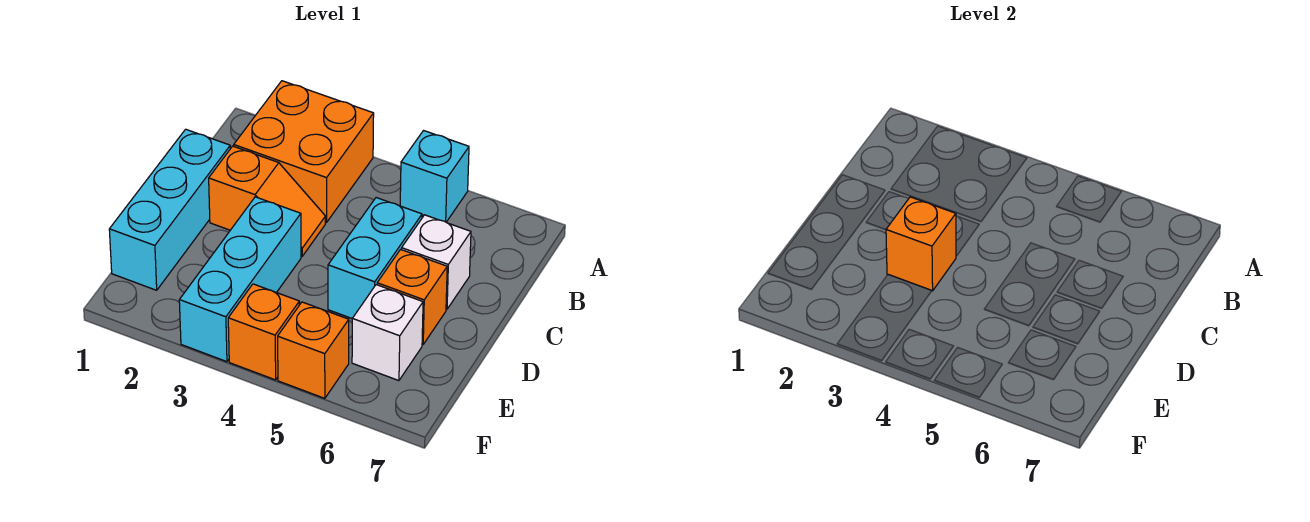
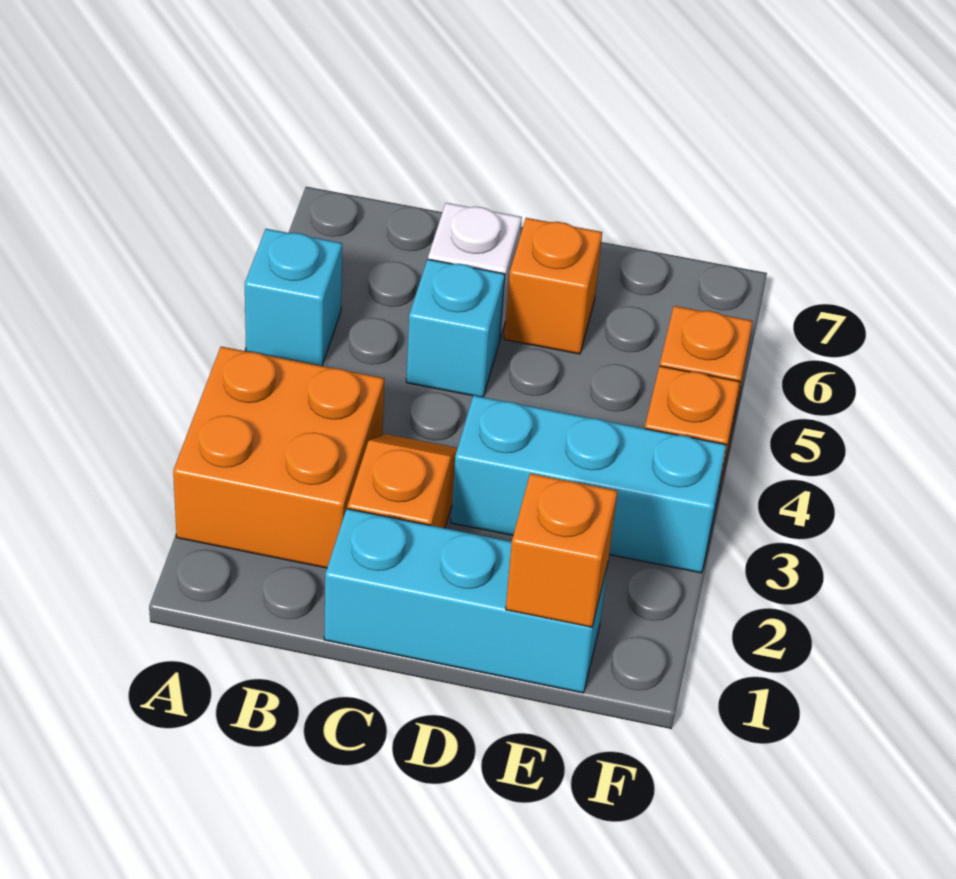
cyan brick C5:D5 level 1 -> cyan brick C5 level 1
orange brick D3 level 2 -> orange brick E1 level 2
white brick E6 level 1 -> none

